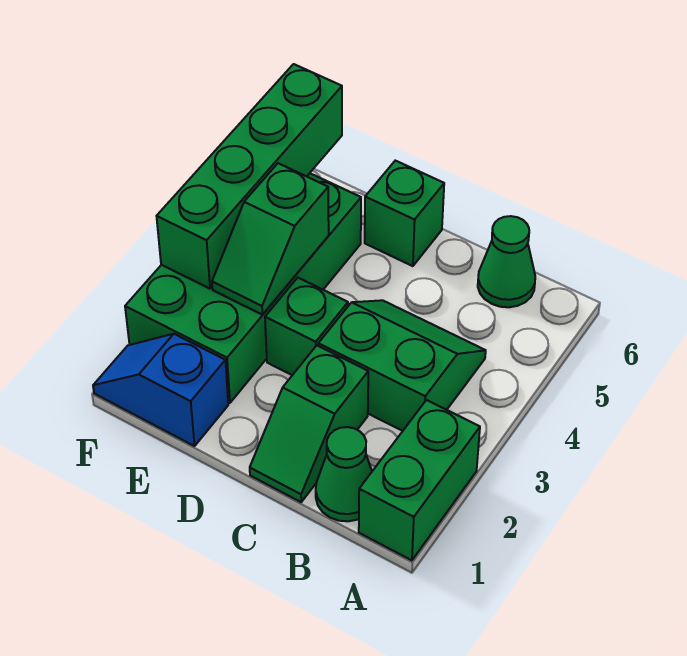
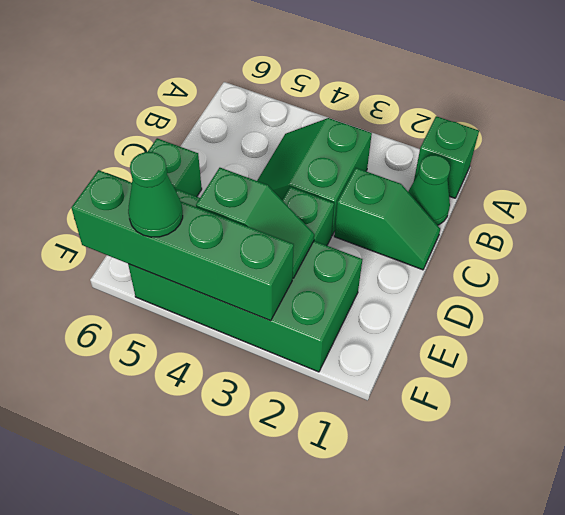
green brick A1:A2 level 1 -> green brick A1 level 1
green cone B6 level 1 -> green cone F5 level 3
blue slope E1:F1 level 1 top E -> none

